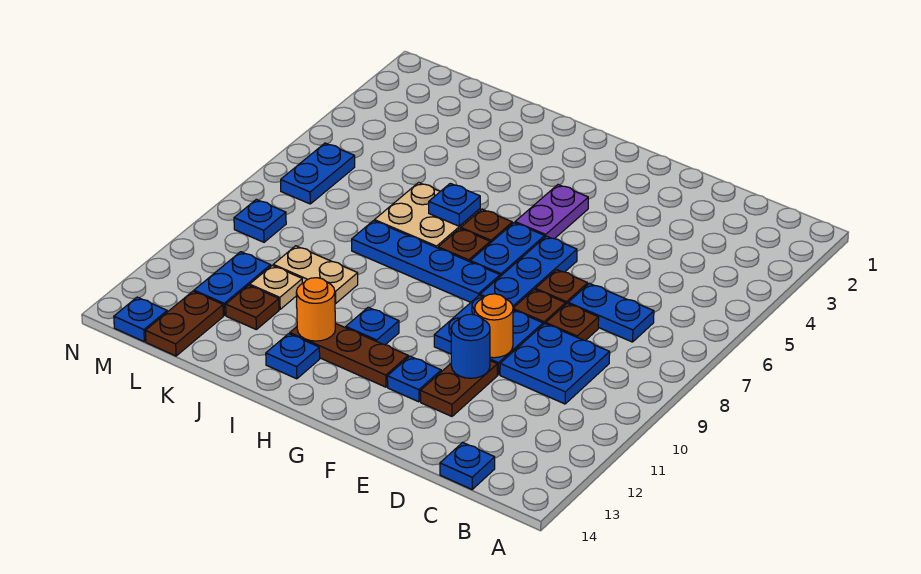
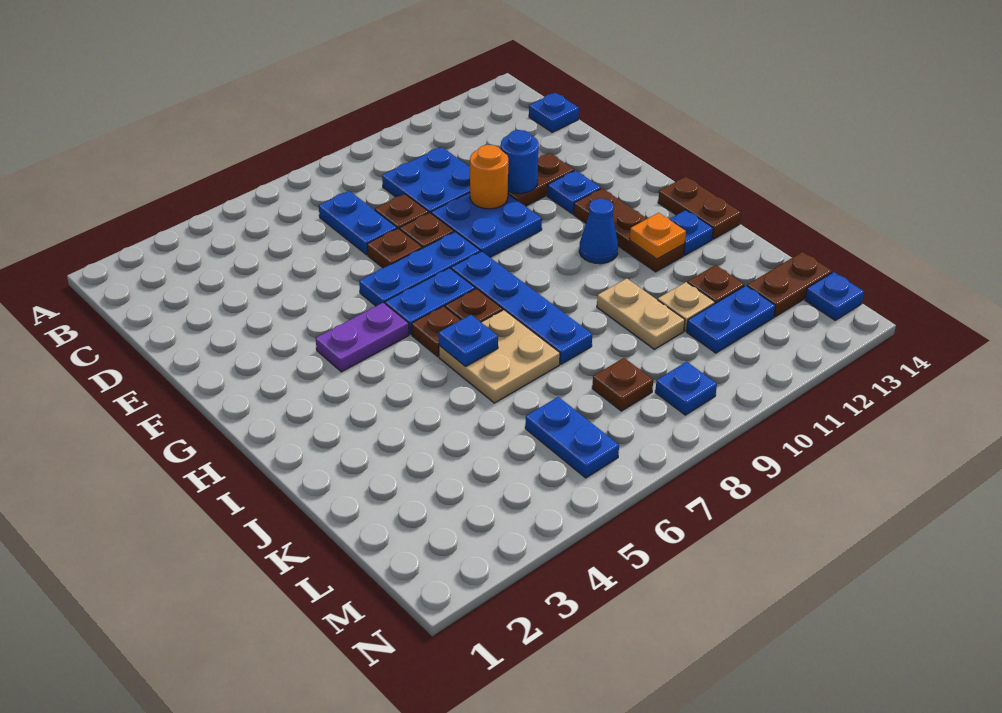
blue plate H11 level 1 -> blue cone H11 level 1
none -> brown plate H14:I14 level 1
orange round brick I12 level 2 -> orange plate I12 level 2
none -> brown plate L8 level 1
blue plate M6:M7 level 1 -> blue plate L6:M6 level 1

